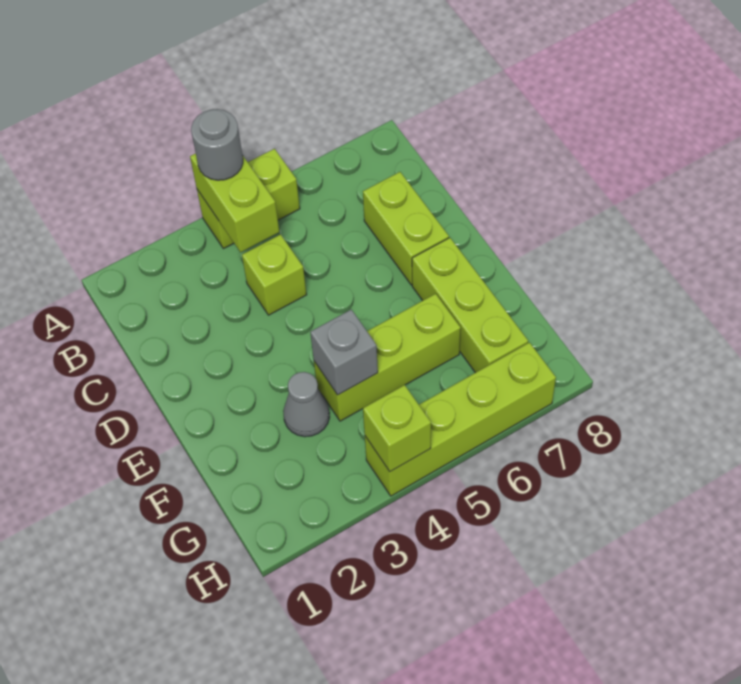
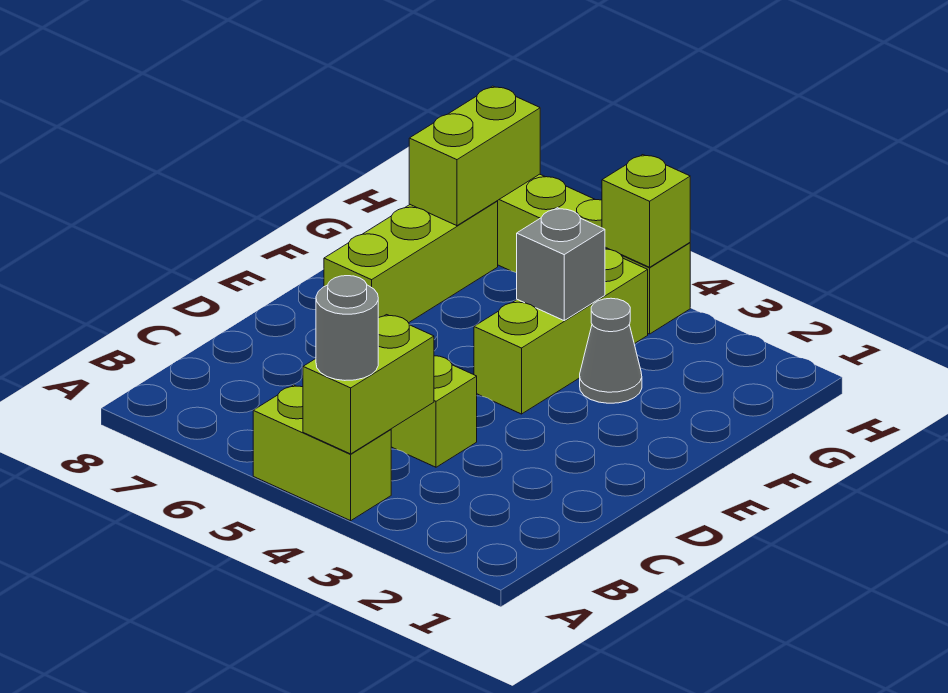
lime brick C7:D7 level 1 -> lime brick G7:H7 level 2
lime brick F4:F6 level 1 -> lime brick E4:G4 level 1

